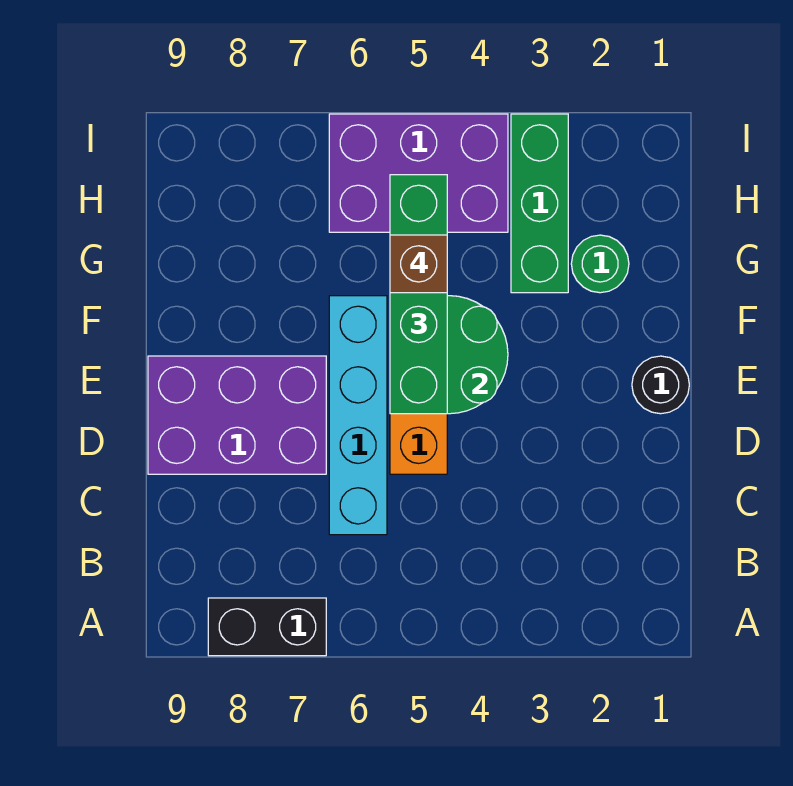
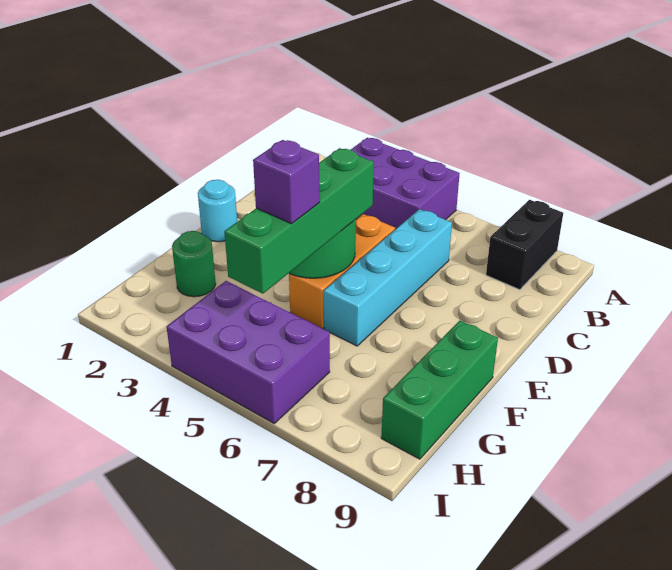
black brick A7:A8 level 1 -> black brick A8:B8 level 1
purple brick D7:E9 level 1 -> purple brick A3:B5 level 1
black round brick E1 level 1 -> cyan round brick E1 level 1
green brick G3:I3 level 1 -> green brick F9:H9 level 1
brown brick G5 level 4 -> purple brick G5 level 4

